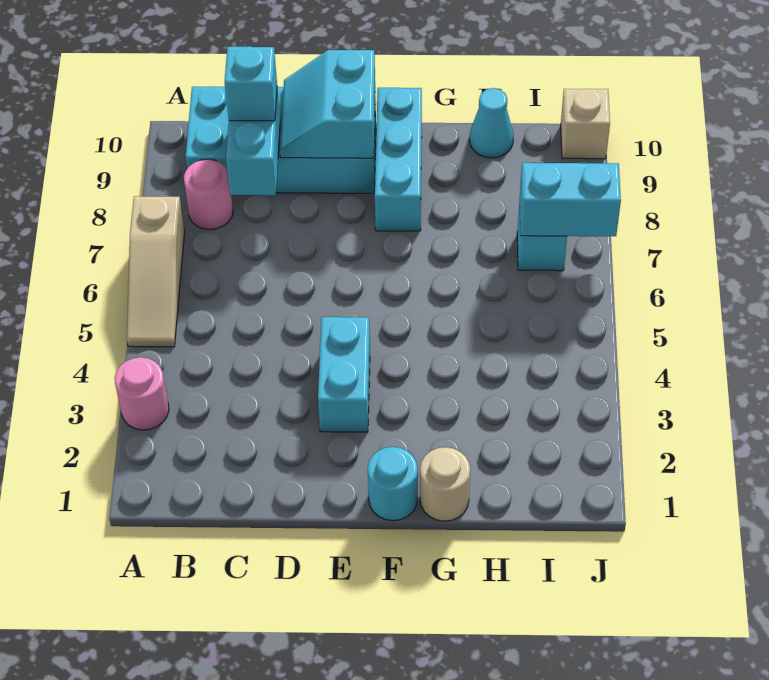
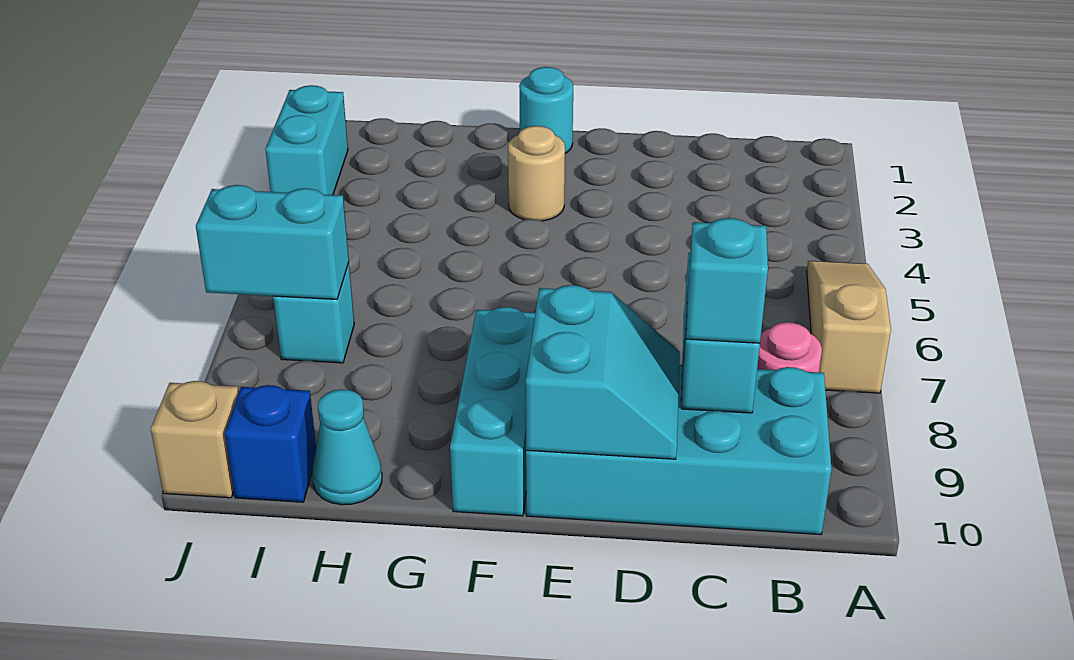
pink round brick A3 level 1 -> none
cyan brick E3:E4 level 1 -> cyan brick J2:J3 level 1
tan round brick G1 level 1 -> tan round brick F3 level 1
none -> blue brick I10 level 1

